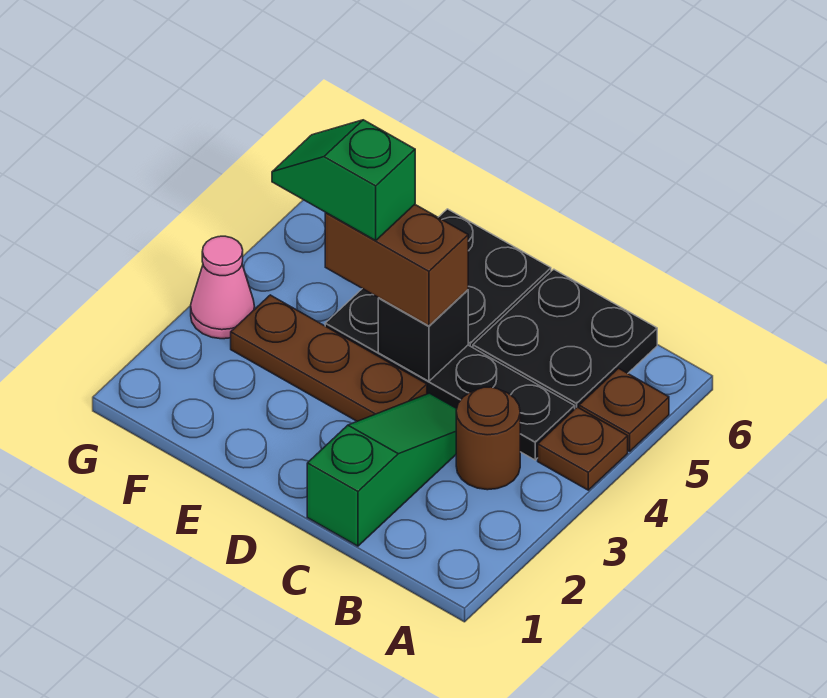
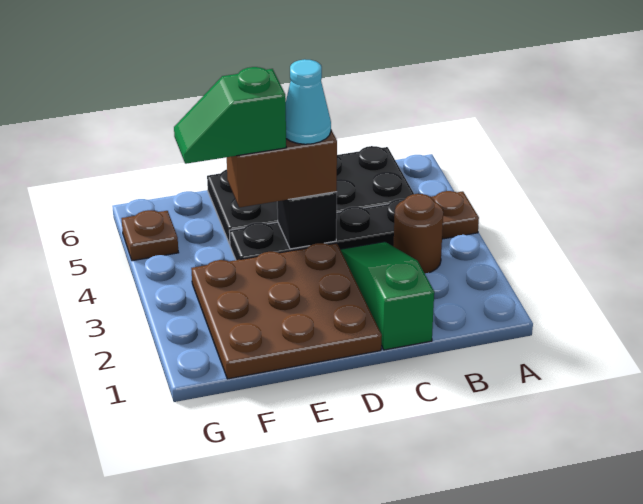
brown plate A5 level 1 -> brown plate G5 level 1
brown plate D3:F3 level 1 -> brown plate D1:F3 level 1
none -> cyan cone D4 level 4
pink cone G3 level 1 -> none

